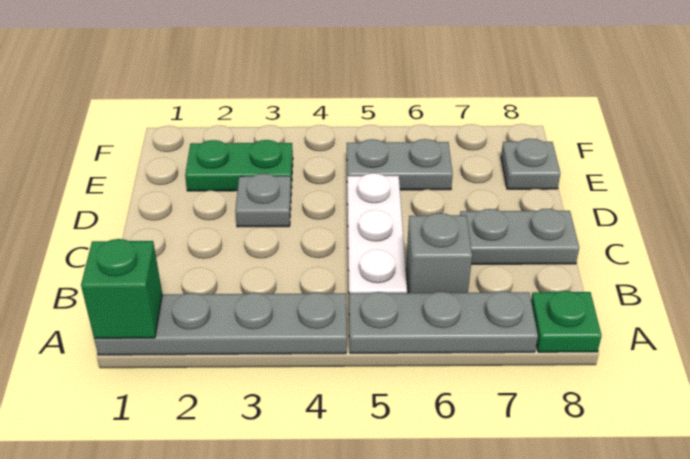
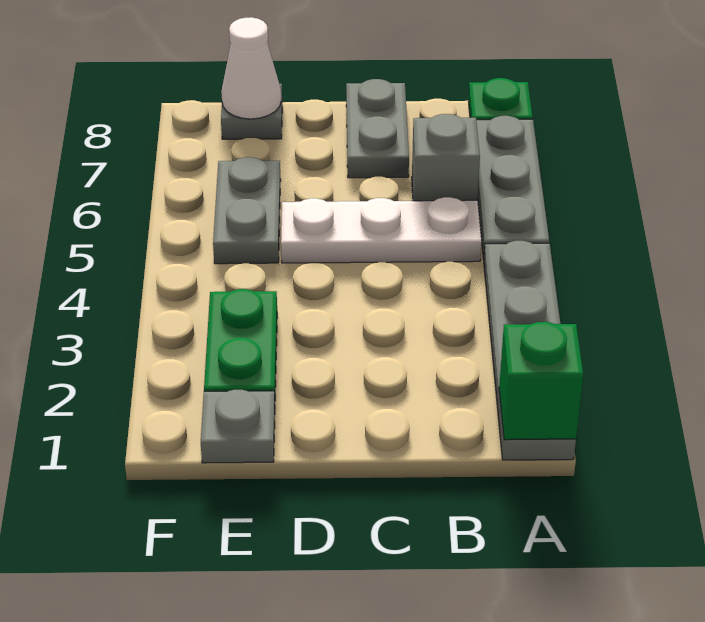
grey plate D3 level 1 -> grey plate E1 level 1
none -> white cone E8 level 2

